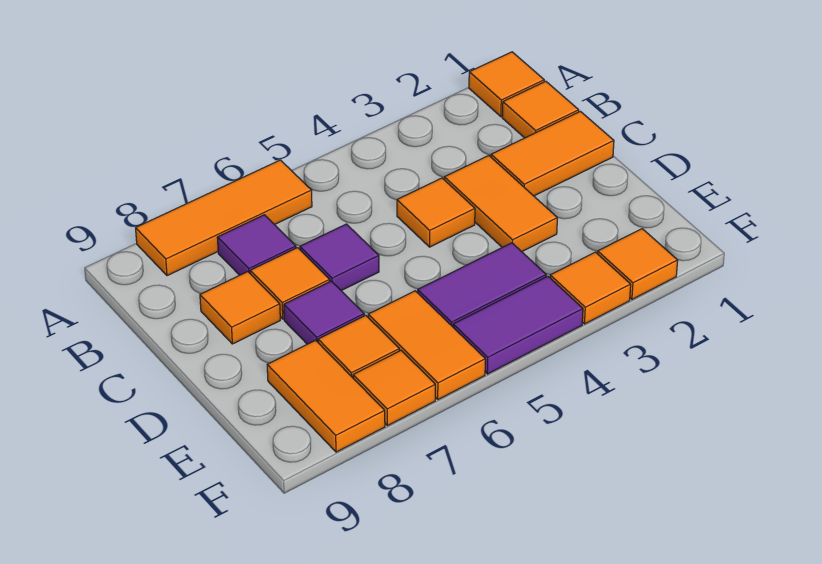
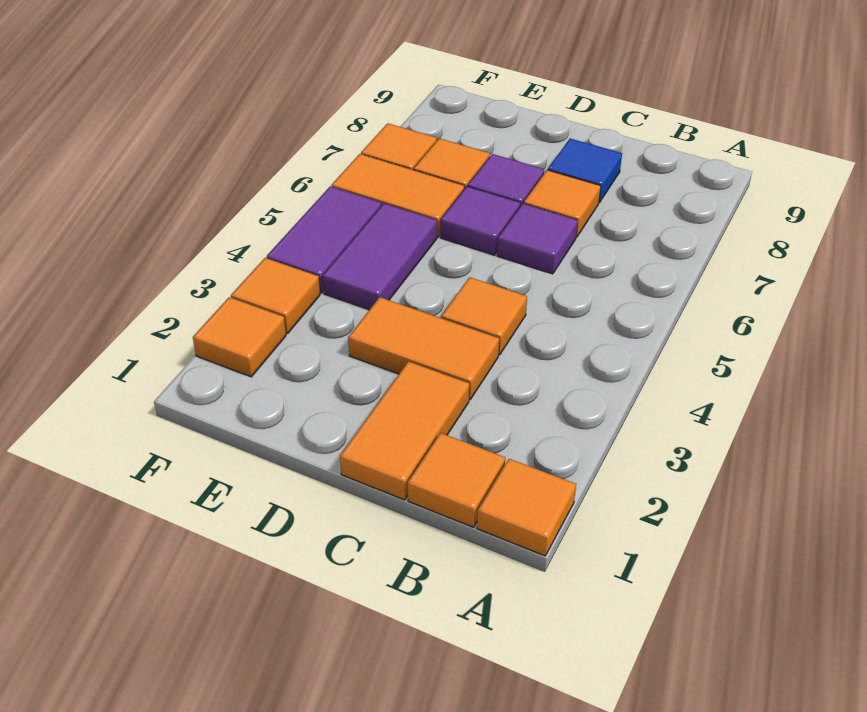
orange tile A6:A8 level 1 -> none
purple tile B7 level 1 -> purple tile D6 level 1
orange tile C8 level 1 -> blue tile C8 level 1
orange tile E8:F8 level 1 -> none

